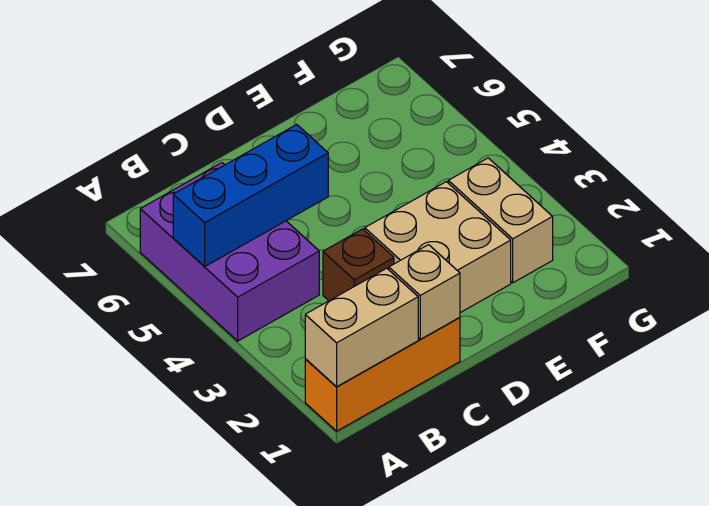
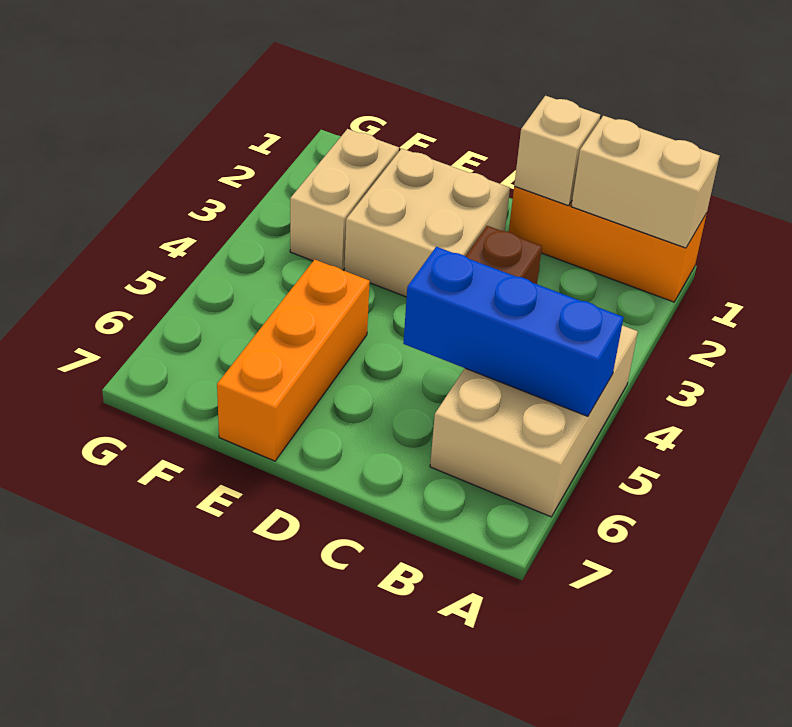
purple brick A4:B6 level 1 -> tan brick A4:B6 level 1
none -> orange brick E5:E7 level 1

